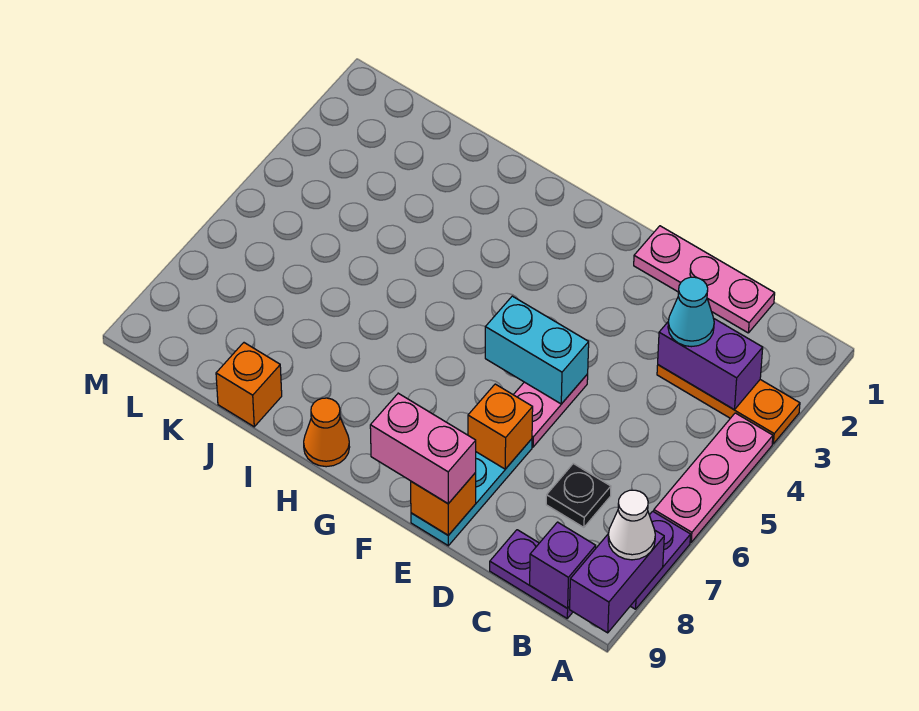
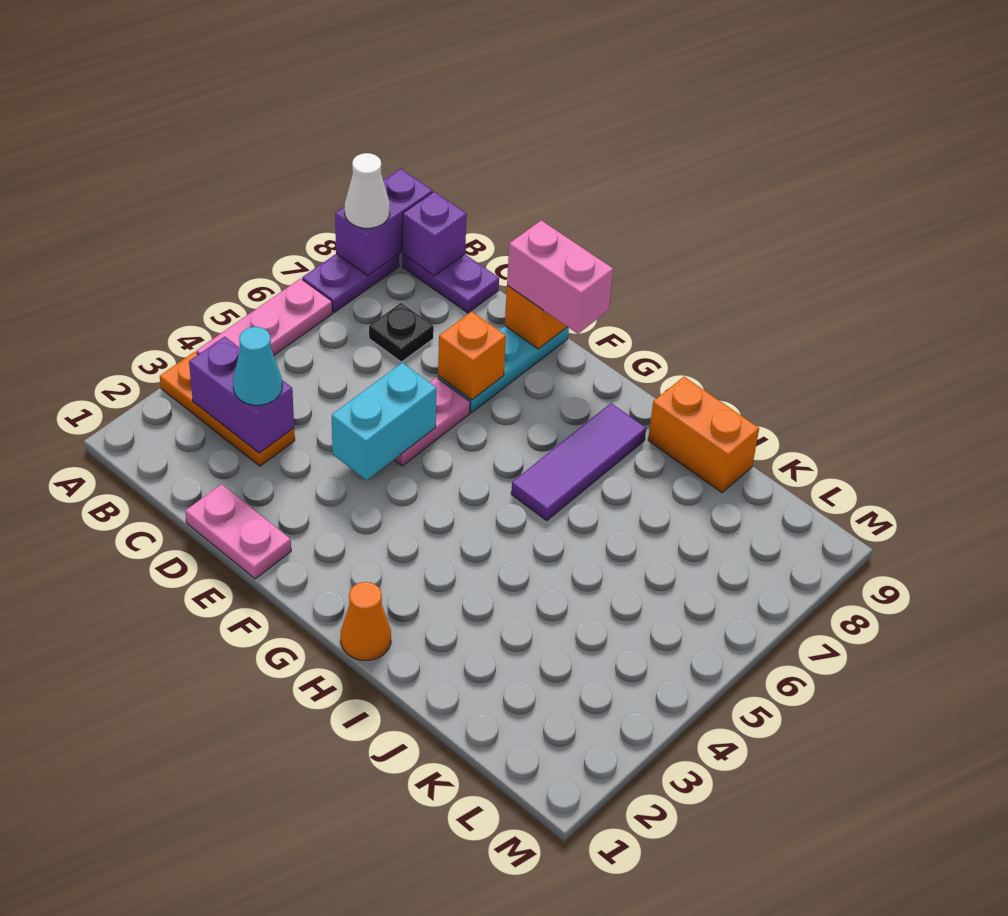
pink plate C1:E1 level 1 -> pink plate D1:E1 level 1
cyan brick E5:F5 level 2 -> cyan brick E4:E5 level 2
none -> purple tile H6:H8 level 1
orange cone H9 level 1 -> orange cone H1 level 1
orange brick J9 level 1 -> orange brick I9:J9 level 1

